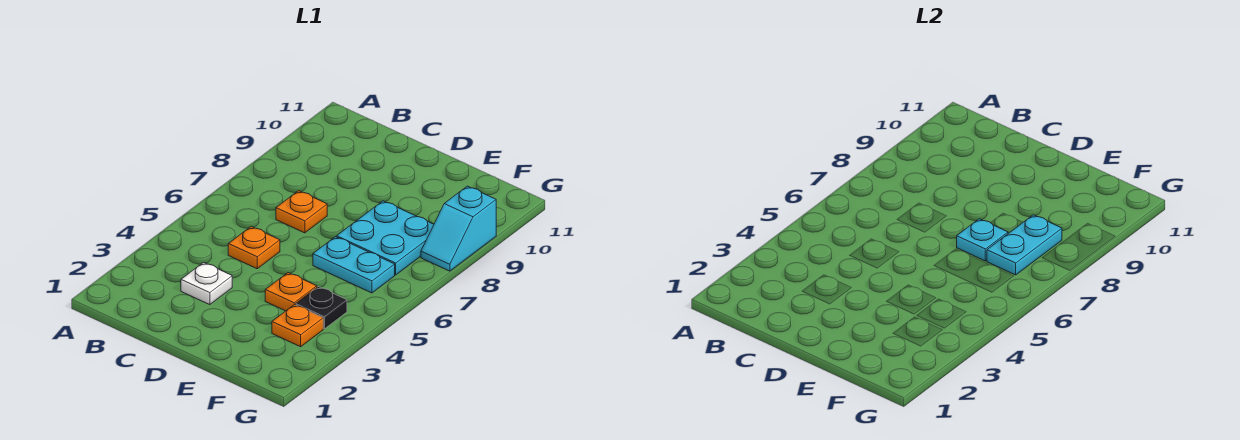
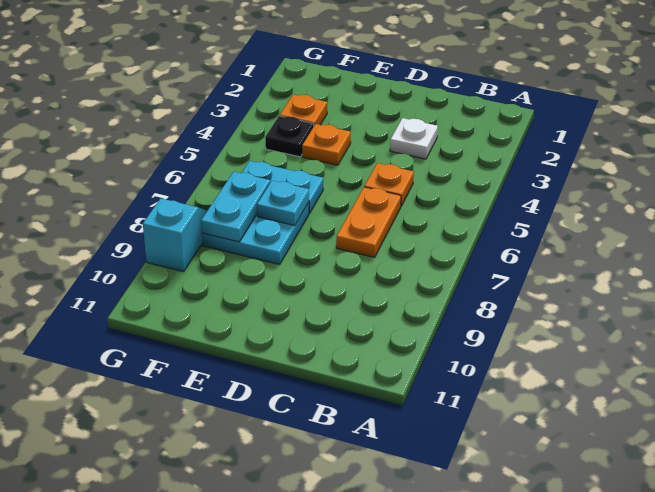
orange plate C7 level 1 -> orange plate C6:C7 level 1

